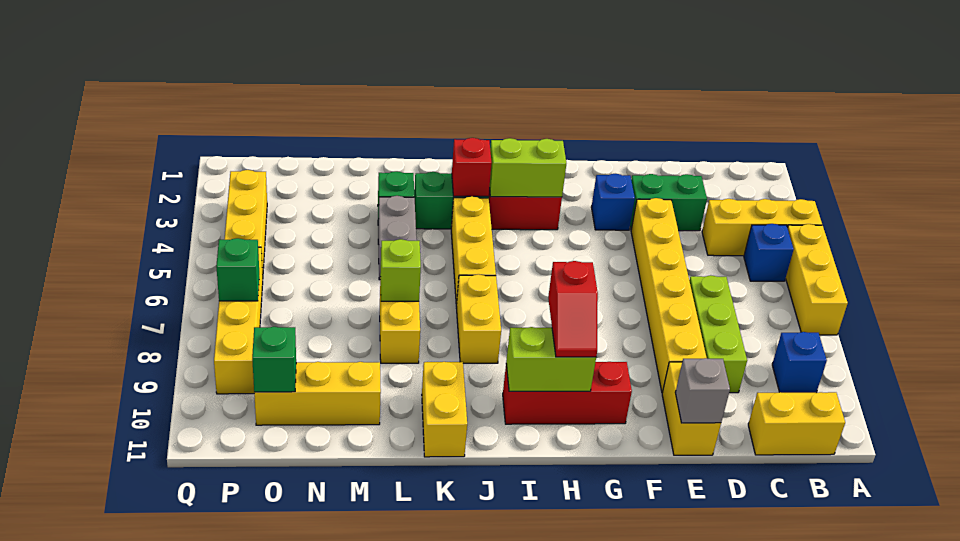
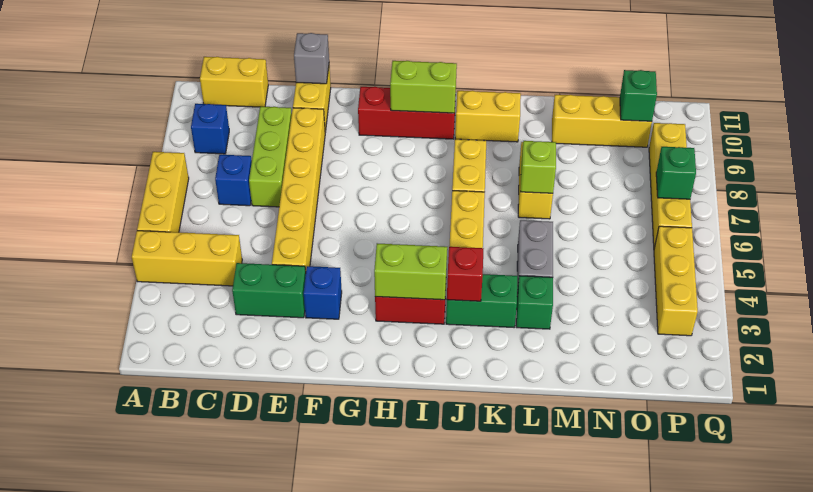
blue brick B5 level 1 -> blue brick C7 level 1
red slope H9:H10 level 3 top 9 -> none
yellow brick K10:K11 level 1 -> yellow brick J10:K10 level 1

